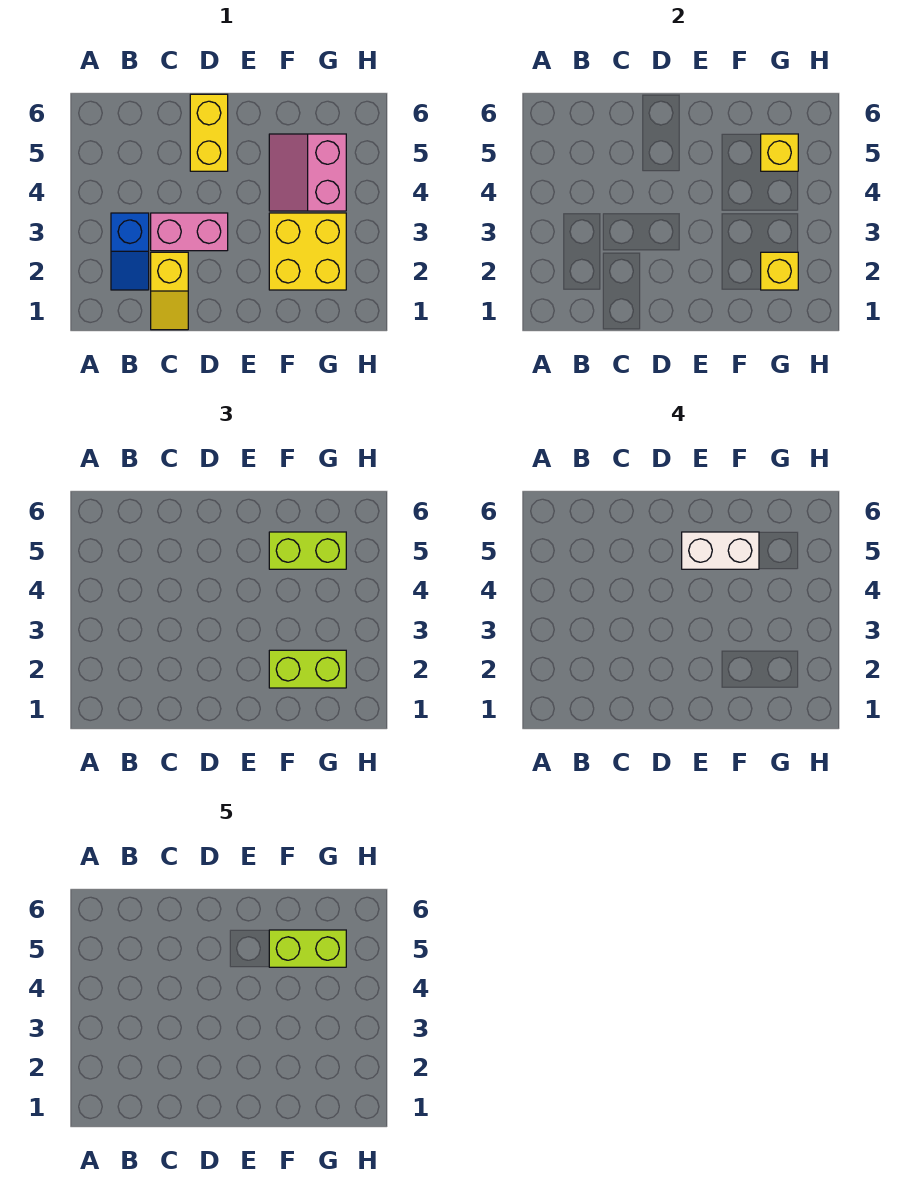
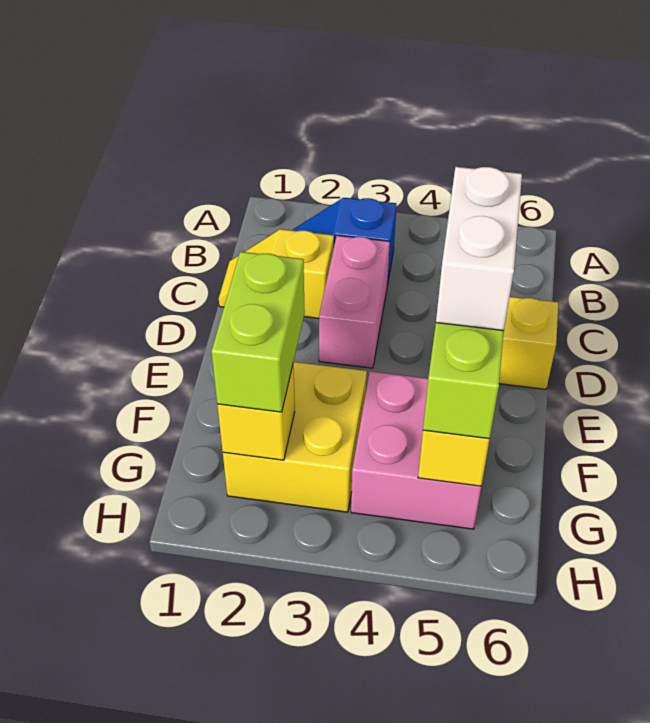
pink slope F4:G5 level 1 top G -> pink brick F4:G5 level 1
lime brick F5:G5 level 5 -> none

